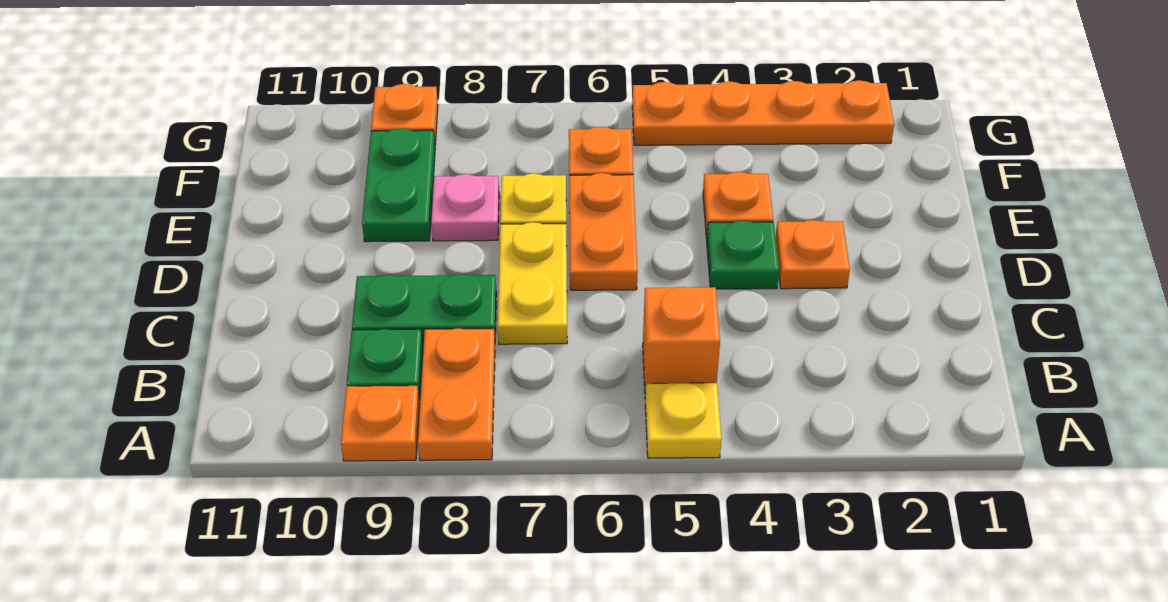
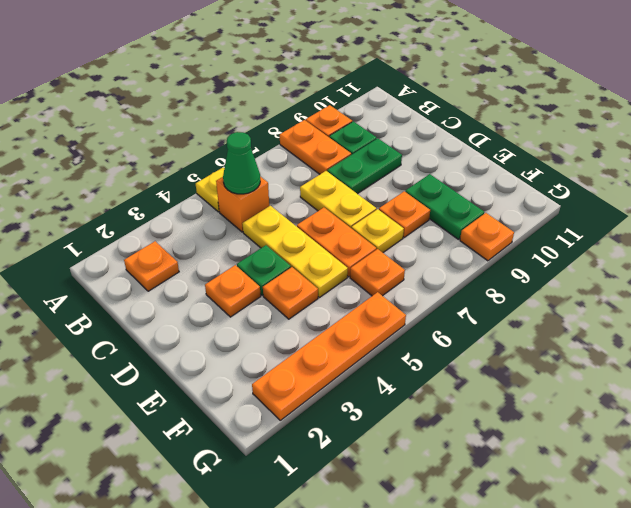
none -> orange plate B2 level 1
none -> green cone B5 level 2
none -> yellow plate C5:E5 level 1
pink plate E8 level 1 -> orange plate E8 level 1

